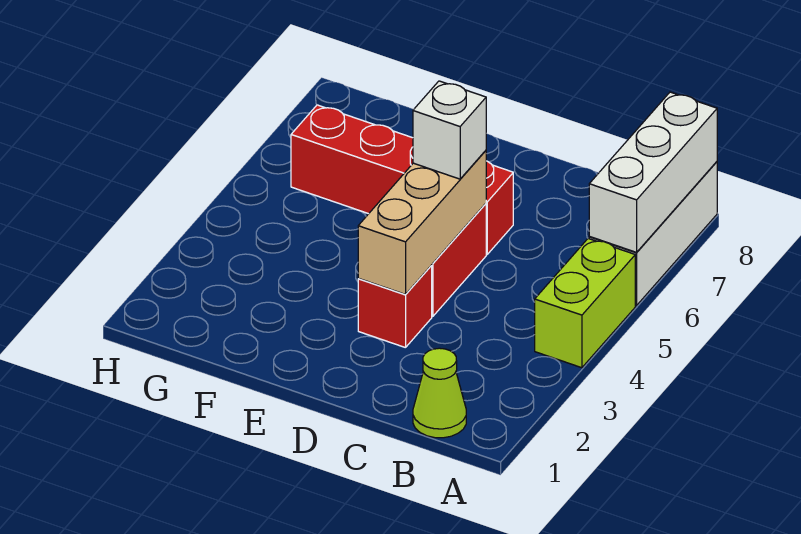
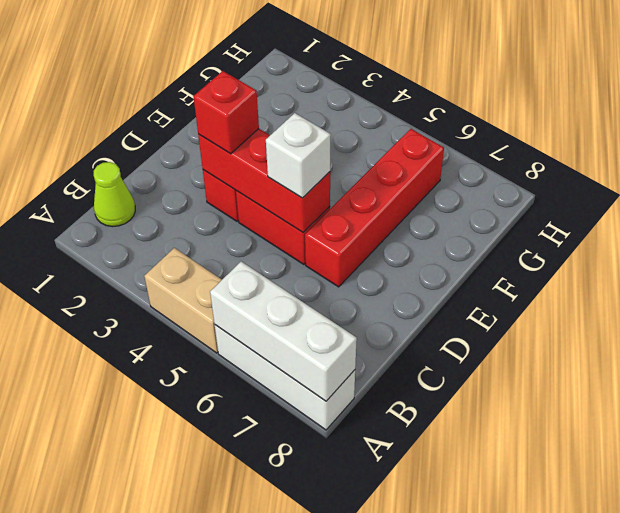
lime brick A4:A5 level 1 -> tan brick A4:A5 level 1
tan brick D3:D5 level 2 -> red brick D3:D5 level 2
none -> red brick D3 level 3

